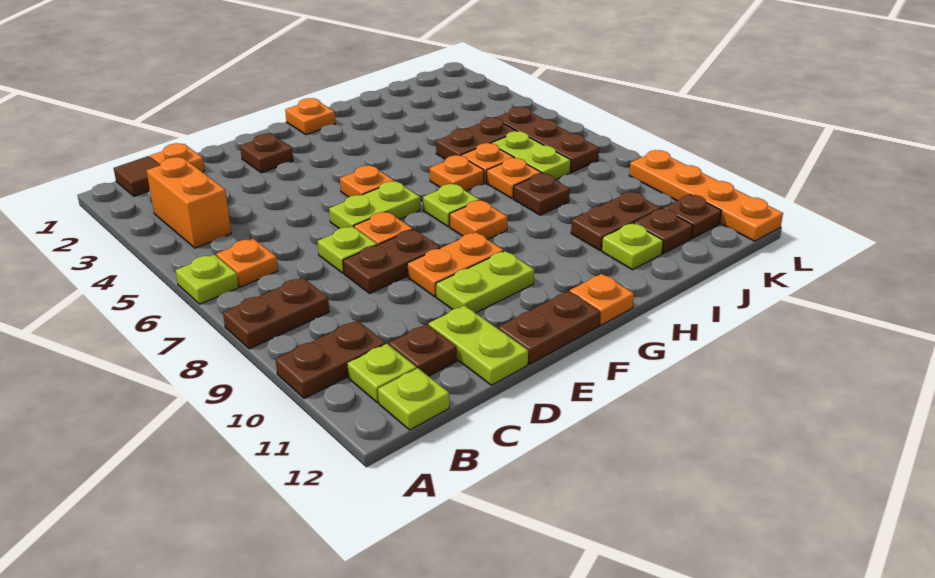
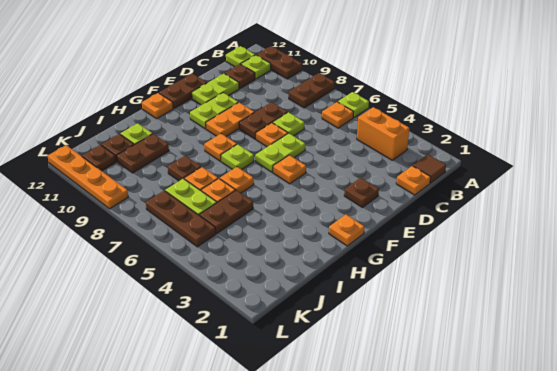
brown plate A10:B10 level 1 -> brown plate A10:A11 level 1
lime plate D11:D12 level 1 -> lime plate D11:E11 level 1

